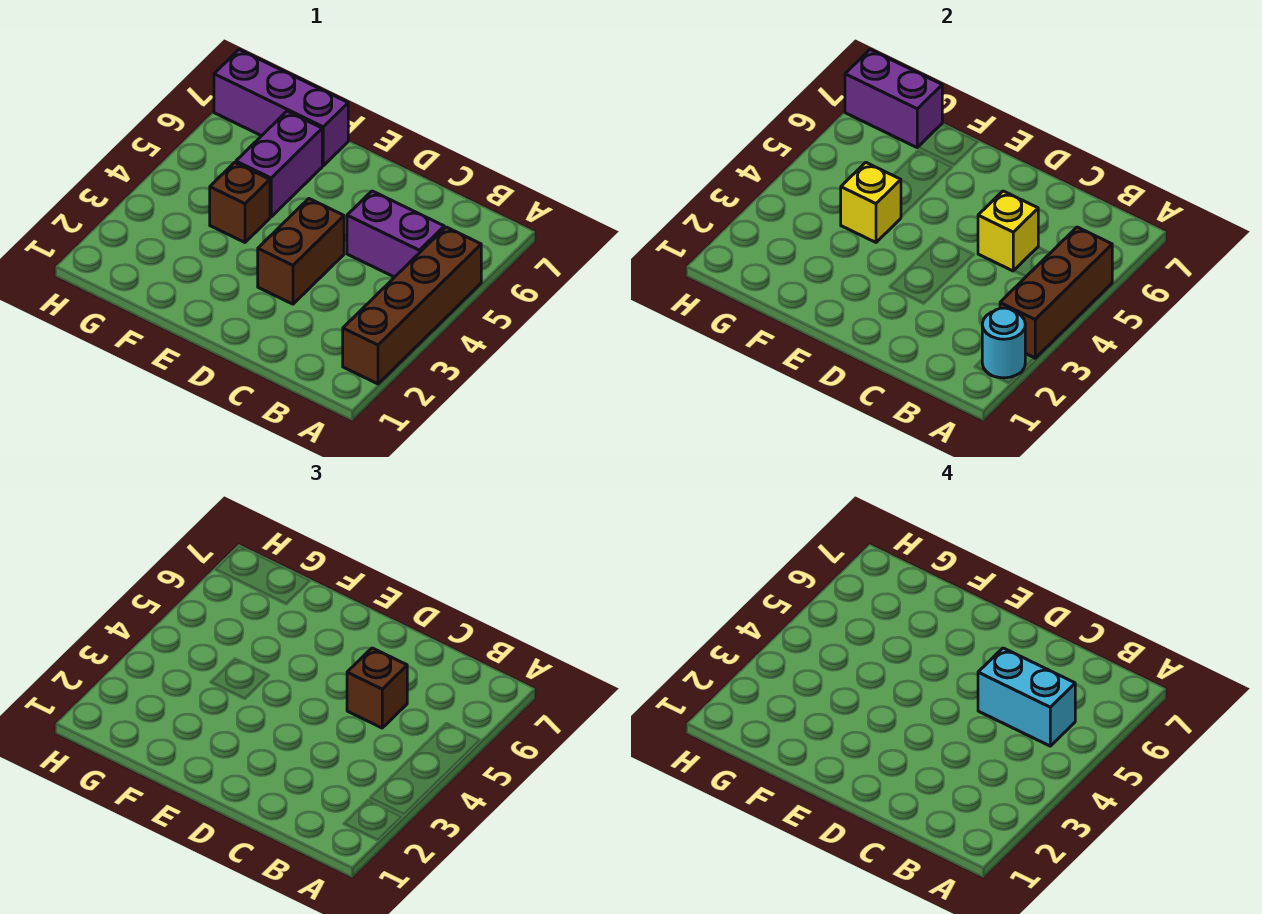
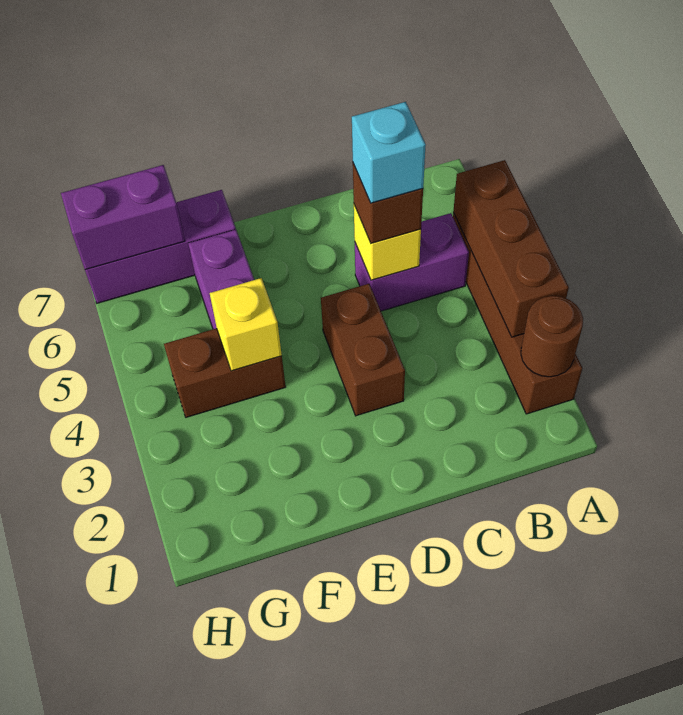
cyan round brick A2 level 2 -> brown round brick A2 level 2
cyan brick B5:C5 level 4 -> cyan brick C5 level 4
brown brick F4 level 1 -> brown brick F4:G4 level 1

